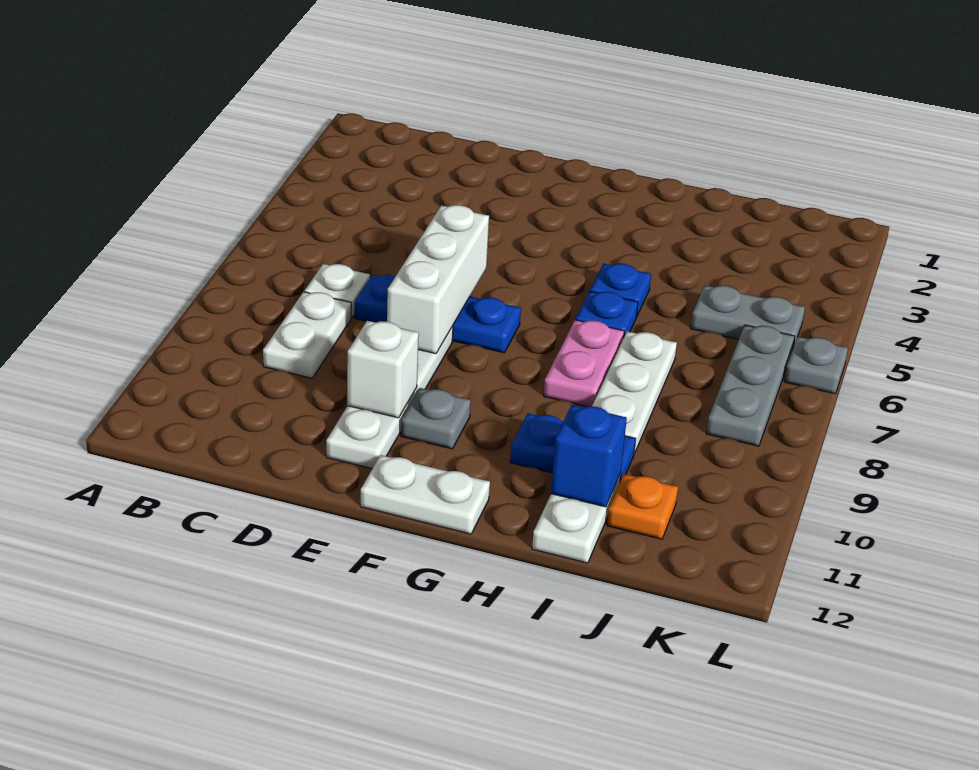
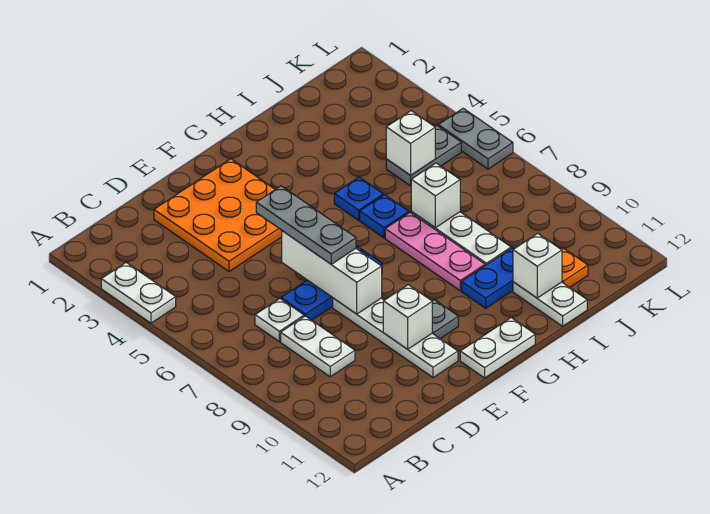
none -> white plate A3:A4 level 1
none -> orange plate D2:F4 level 1
pink plate H7:H8 level 1 -> pink plate H7:H9 level 1
none -> white brick I7 level 2
blue brick I11 level 2 -> white brick I11 level 2
none -> white brick J5 level 2
grey plate K6:K8 level 1 -> grey plate E5:E7 level 3
grey plate L6 level 1 -> grey plate L5:L6 level 1

